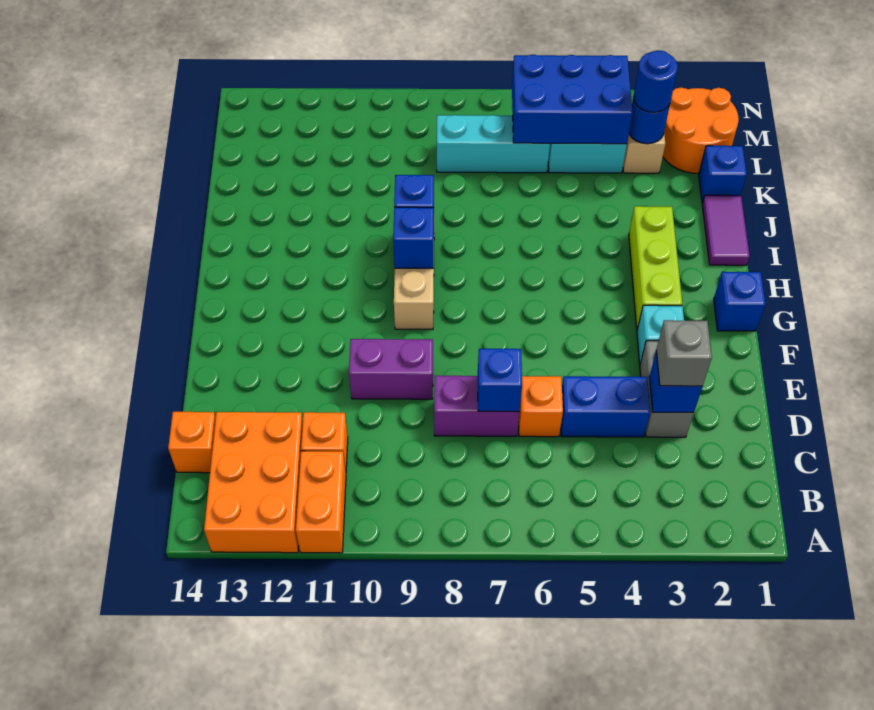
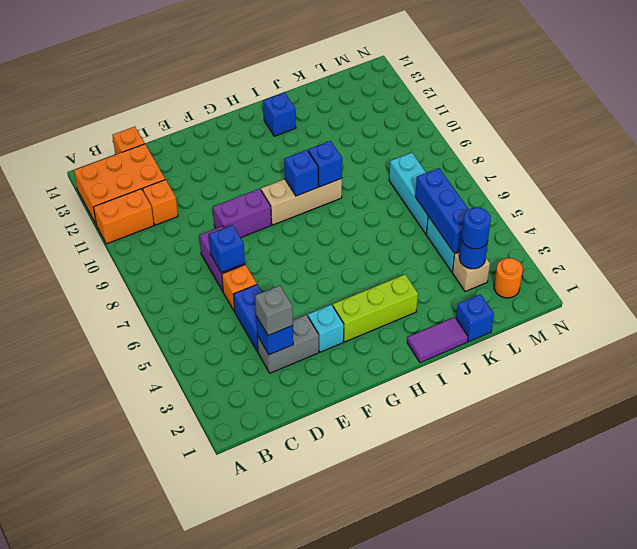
purple brick E9:E10 level 1 -> purple brick E9:F9 level 1
blue brick G1 level 1 -> blue brick I13 level 1
orange round brick L1:M2 level 1 -> orange round brick M2 level 1
blue brick L4:M6 level 2 -> blue brick L4:L6 level 2

